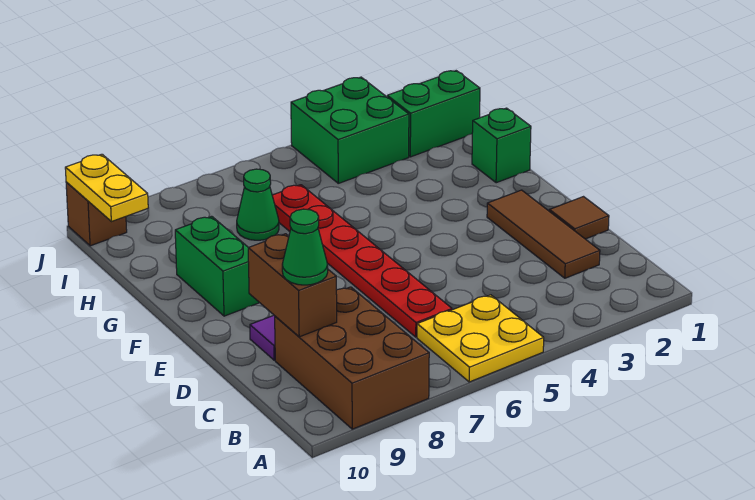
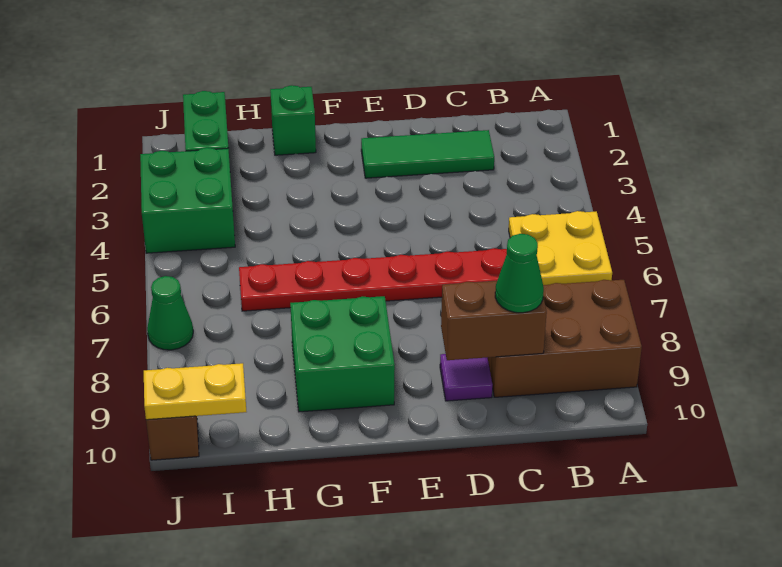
brown tile C2:E2 level 1 -> green tile C2:E2 level 1
brown tile D1 level 1 -> none
green brick F9:G9 level 1 -> green brick F8:G9 level 1
green cone H7 level 1 -> green cone J7 level 1

